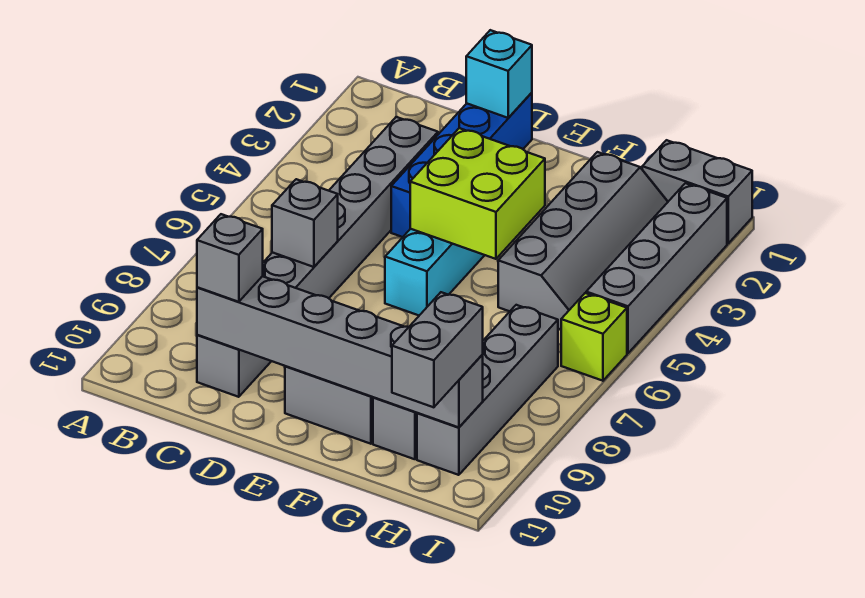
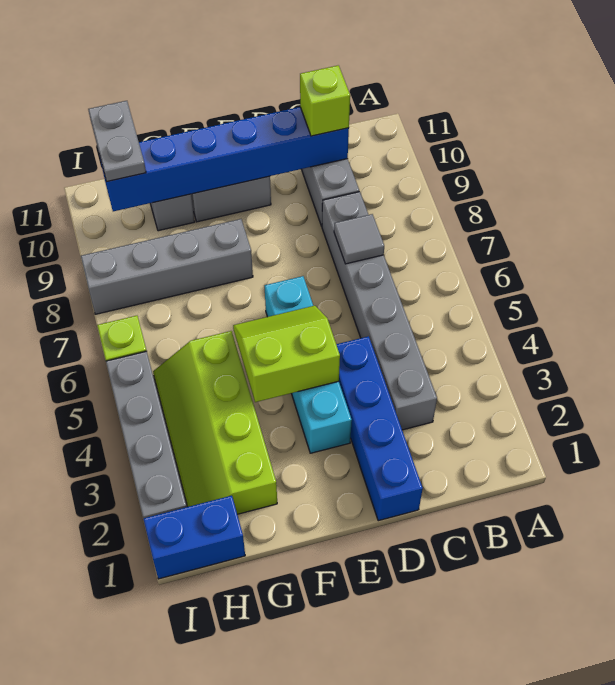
grey brick C7 level 2 -> grey tile C7 level 2
grey brick C10:H10 level 2 -> blue brick C10:H10 level 2
grey brick C10 level 3 -> lime brick C10 level 3
cyan brick D1 level 2 -> none
lime brick E4:F5 level 2 -> lime slope E4:F5 level 2 top 4
grey slope G2:H5 level 1 top G -> lime slope G2:H5 level 1 top G
grey brick H1:I1 level 1 -> blue brick H1:I1 level 1
grey brick H7:H10 level 1 -> grey brick F8:I8 level 1
grey brick H10:H11 level 3 -> grey plate H10:H11 level 3

